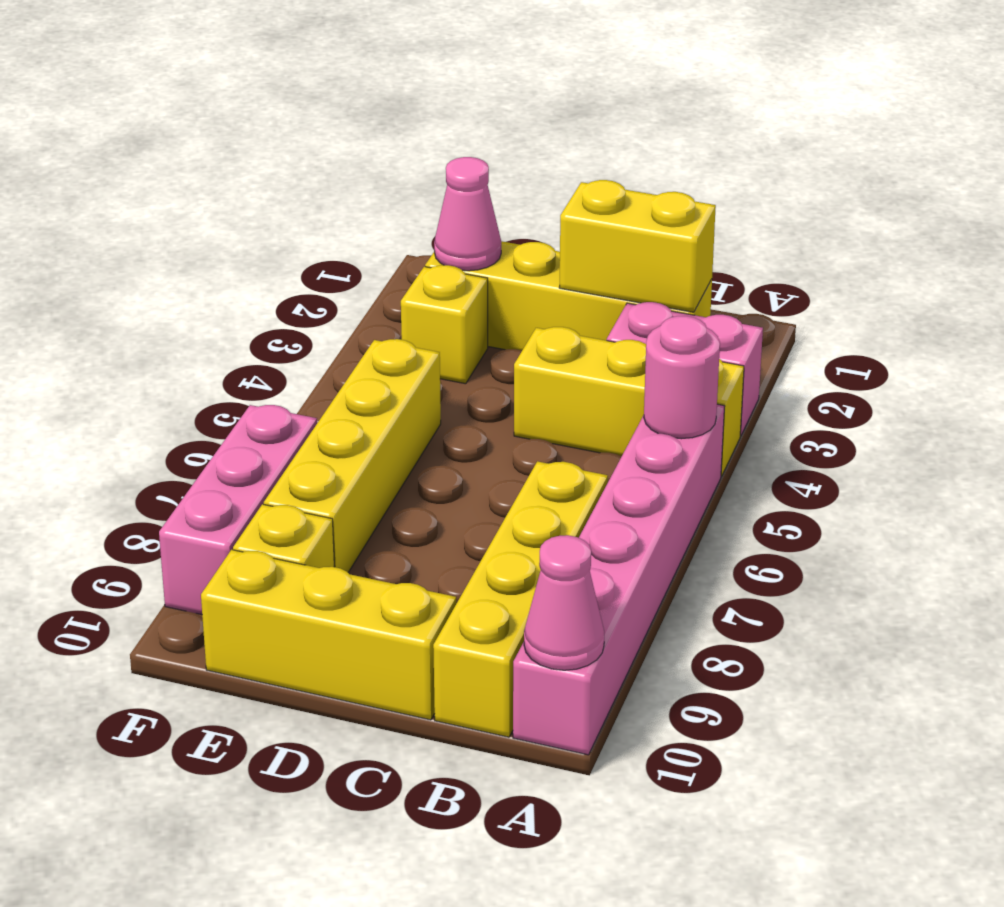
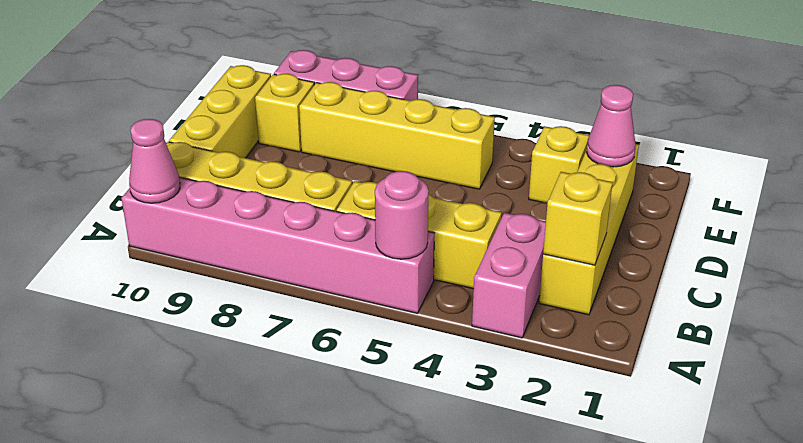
yellow brick A4:C4 level 1 -> yellow brick B4:B6 level 1
yellow brick B2:C2 level 2 -> yellow brick B2 level 2

